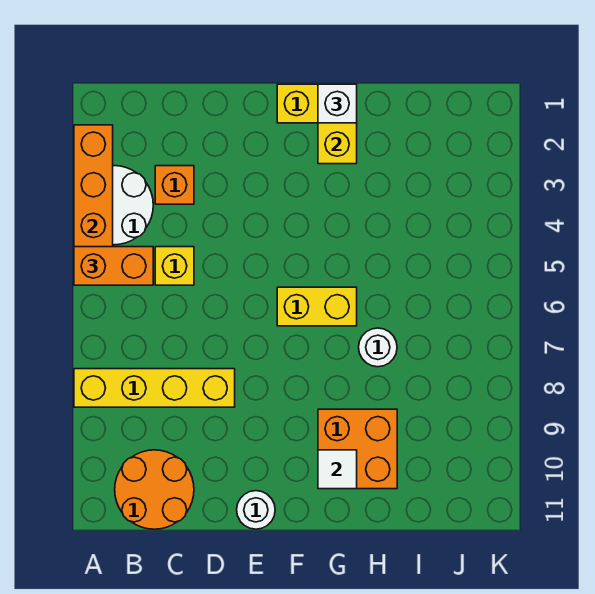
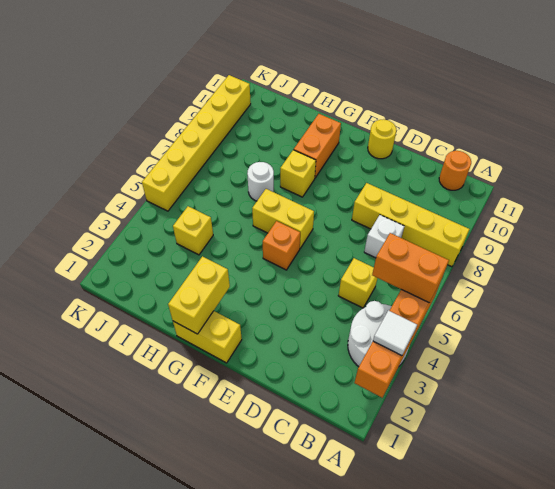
orange round brick B10:C11 level 1 -> orange round brick B11 level 1
orange brick C3 level 1 -> orange brick F5 level 1
white round brick E11 level 1 -> yellow round brick E11 level 1
white brick G1 level 3 -> white brick C7 level 1
none -> yellow brick G8 level 1
orange brick G9:H10 level 1 -> orange brick G9:G10 level 1
white tile G10 level 2 -> white tile A3 level 3
none -> yellow brick I4 level 1
none -> yellow brick K5:K10 level 1

